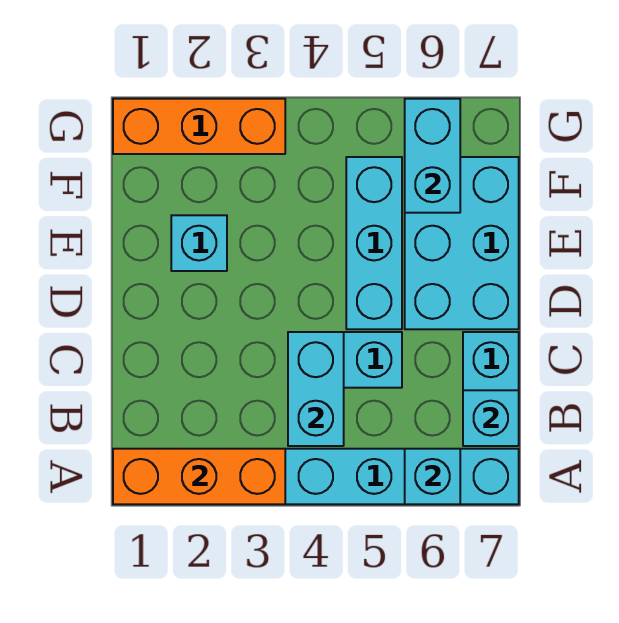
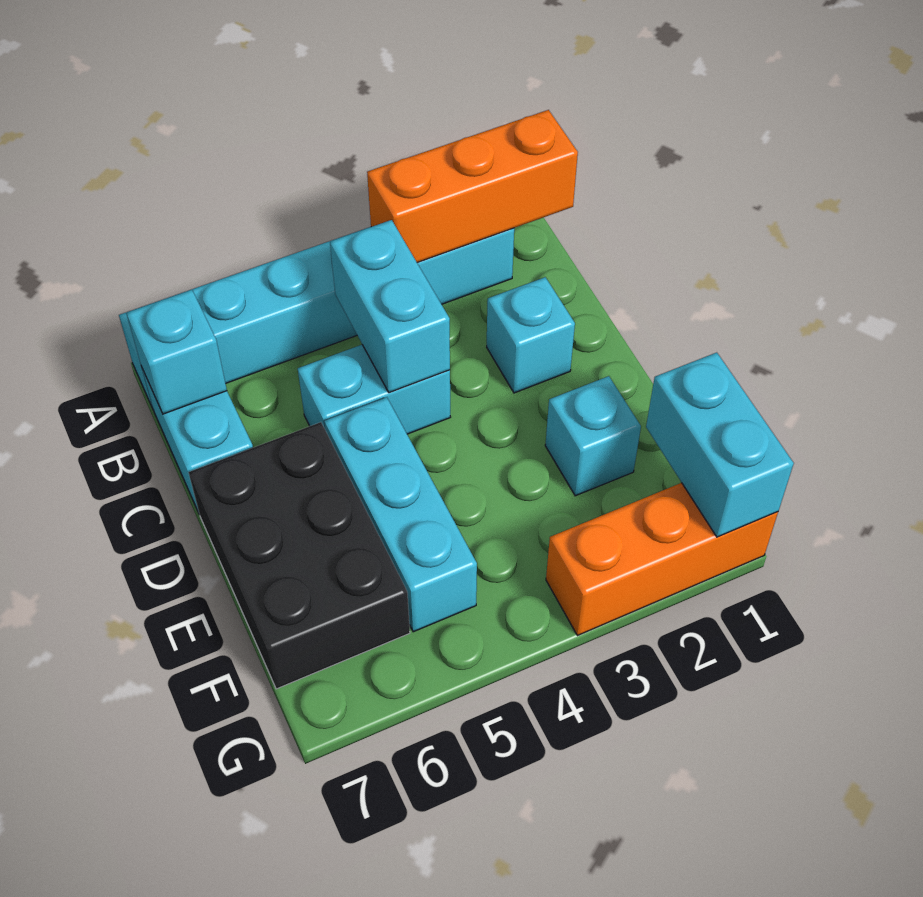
cyan brick A6 level 2 -> cyan brick C2 level 1
cyan brick D6:F7 level 1 -> black brick D6:F7 level 1
cyan brick F6:G6 level 2 -> cyan brick F1:G1 level 2

